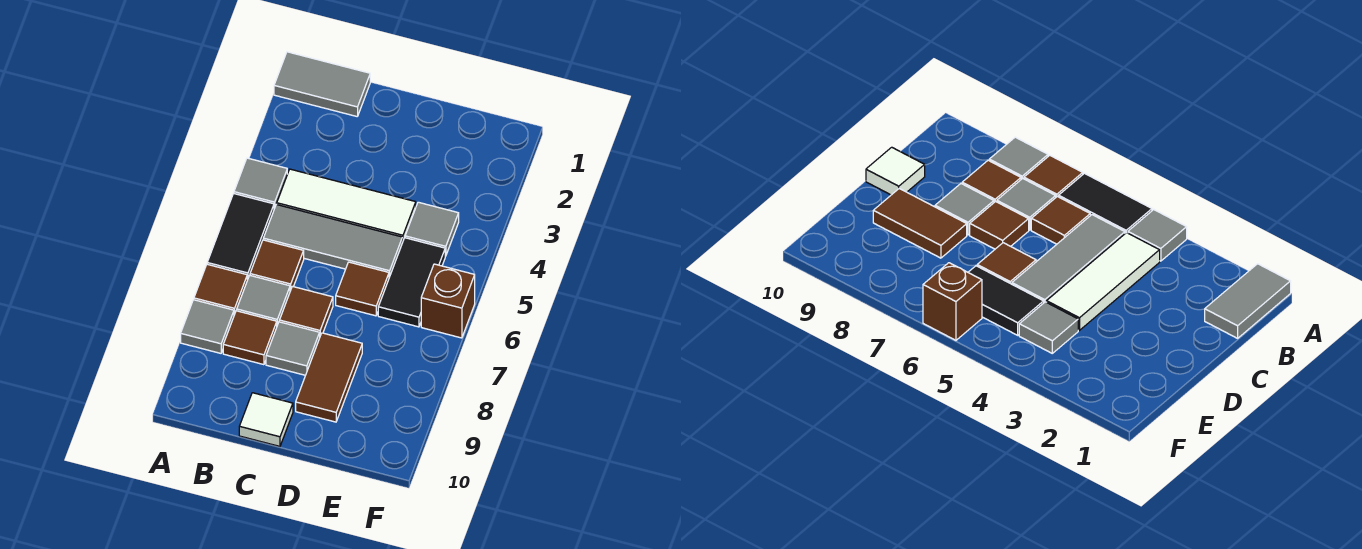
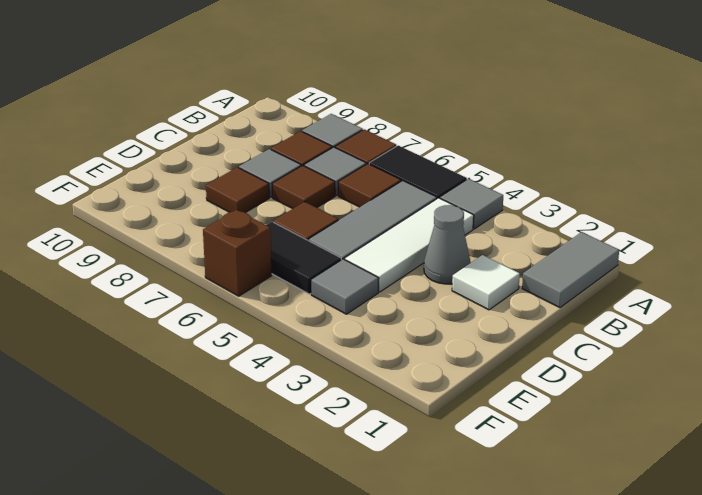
none -> grey cone C3 level 1
white tile C10 level 1 -> white tile C2 level 1
brown tile D8:D9 level 1 -> brown tile D8 level 1

